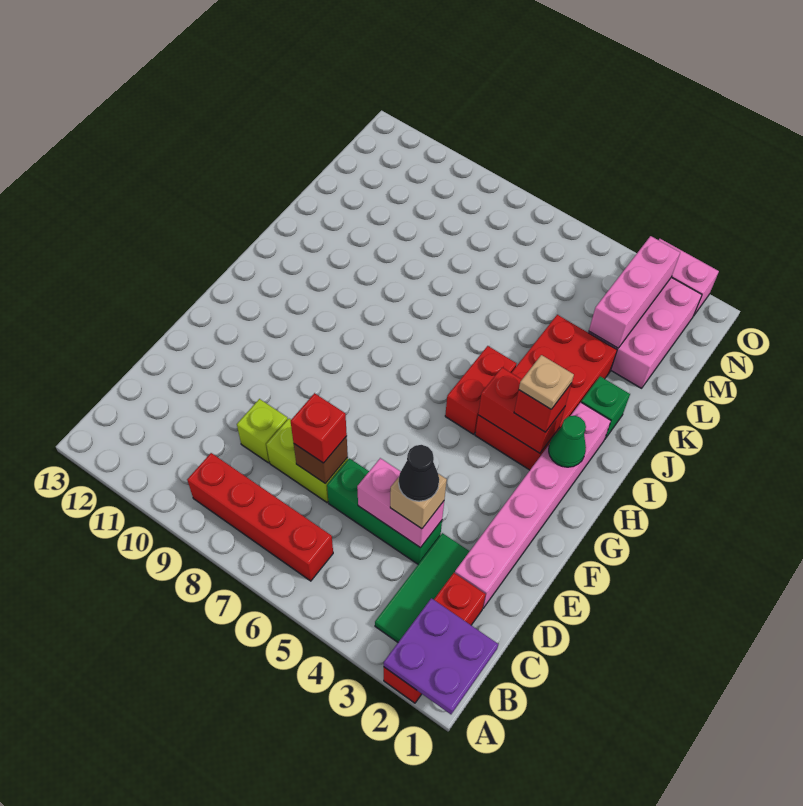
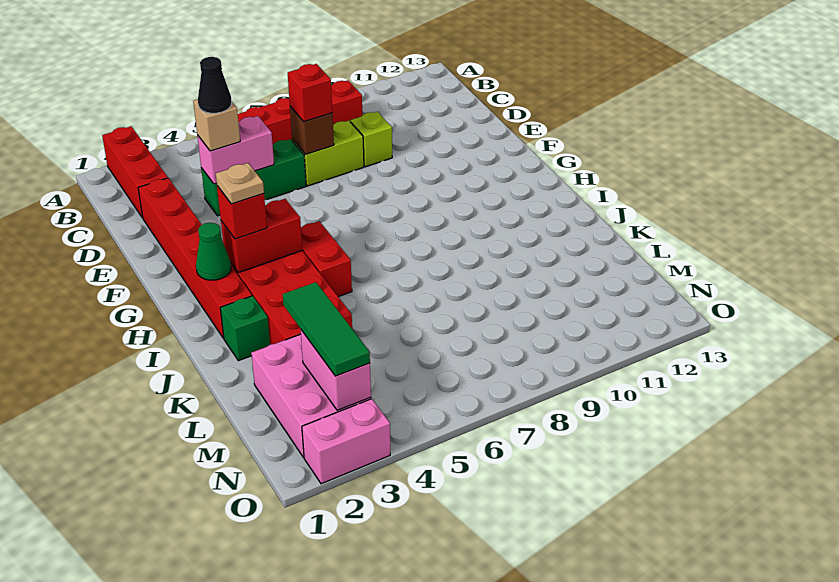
purple plate A1:B2 level 2 -> none
green tile B3:D3 level 1 -> green tile L3:N3 level 3
pink brick D2:I2 level 1 -> red brick D2:I2 level 1
pink brick L3:N3 level 2 -> pink brick M3:N3 level 2

